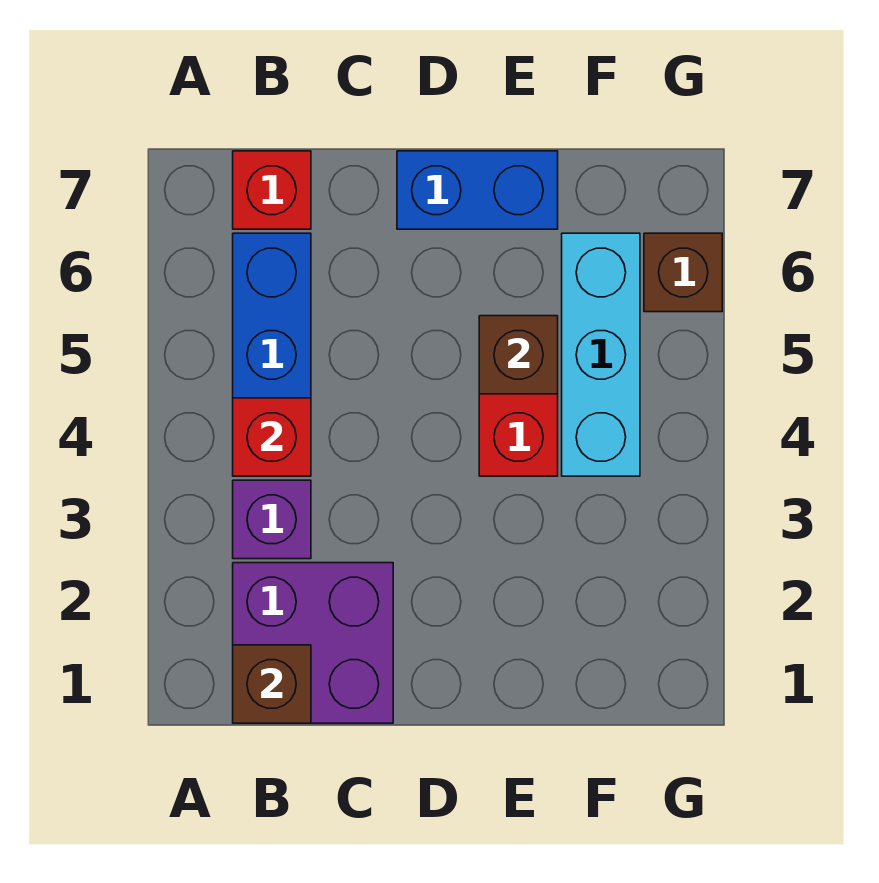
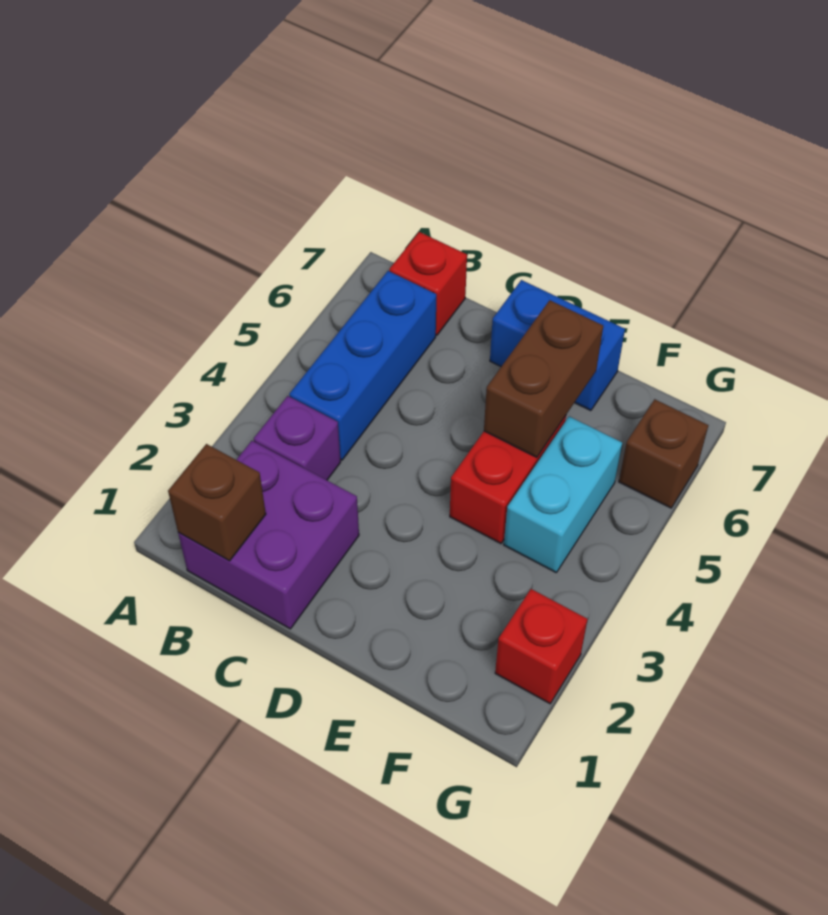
red brick B4 level 2 -> red brick G2 level 1
brown brick E5 level 2 -> brown brick E5:E6 level 2
cyan brick F4:F6 level 1 -> cyan brick F4:F5 level 1

